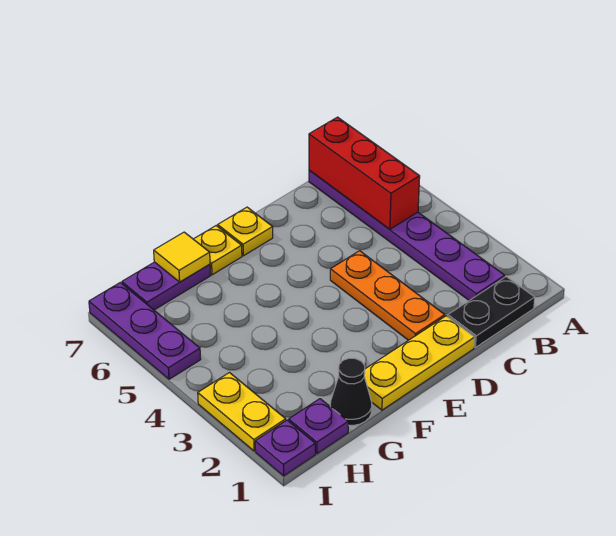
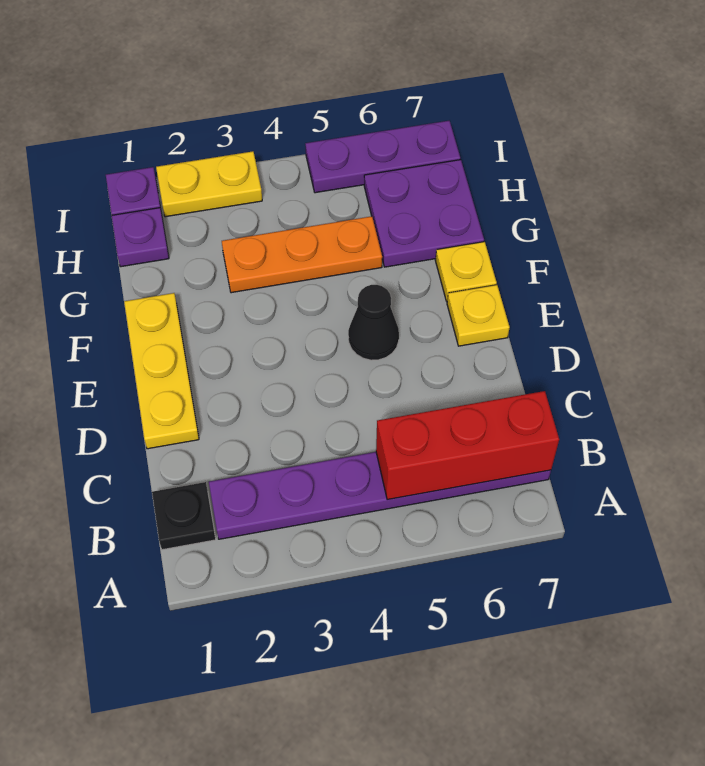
black plate B1:C1 level 1 -> black plate B1 level 1
orange plate D2:D4 level 1 -> orange plate G3:G5 level 1
black cone G1 level 1 -> black cone E5 level 1
purple plate G7:H7 level 1 -> purple plate G6:H7 level 1
yellow tile G7 level 2 -> none

